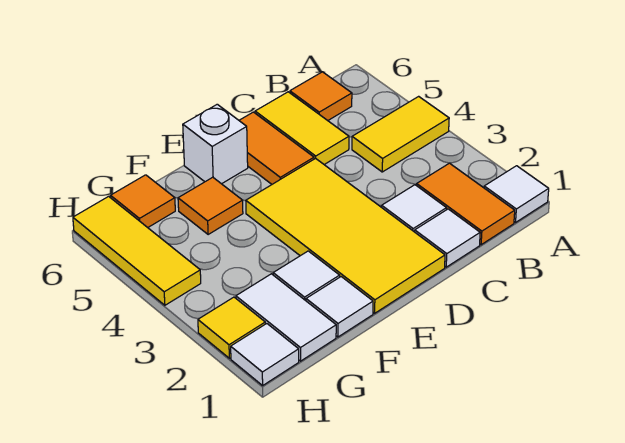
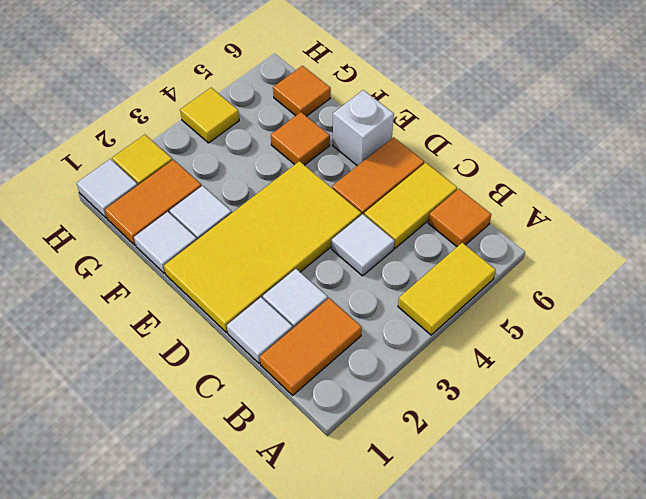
white tile A1 level 1 -> white tile C4 level 1
yellow tile A4:B4 level 1 -> yellow tile A4:A5 level 1
white tile G1:G2 level 1 -> orange tile G1:G2 level 1
yellow tile H4:H6 level 1 -> yellow tile H4 level 1

